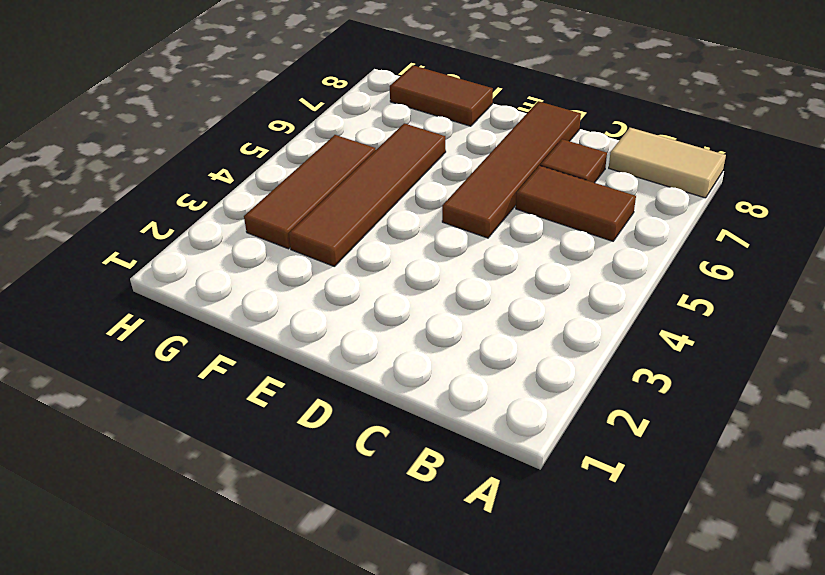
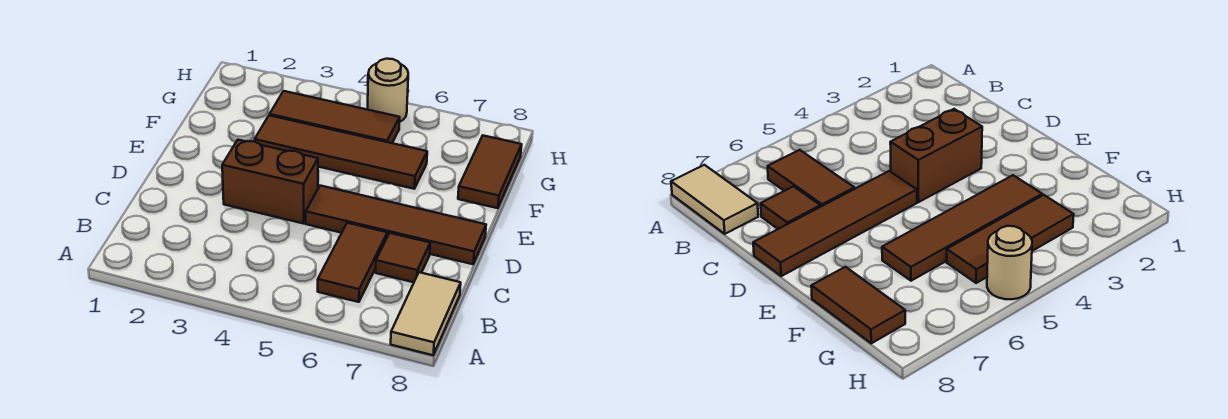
none -> brown brick D3:D4 level 1
none -> tan round brick H5 level 1

